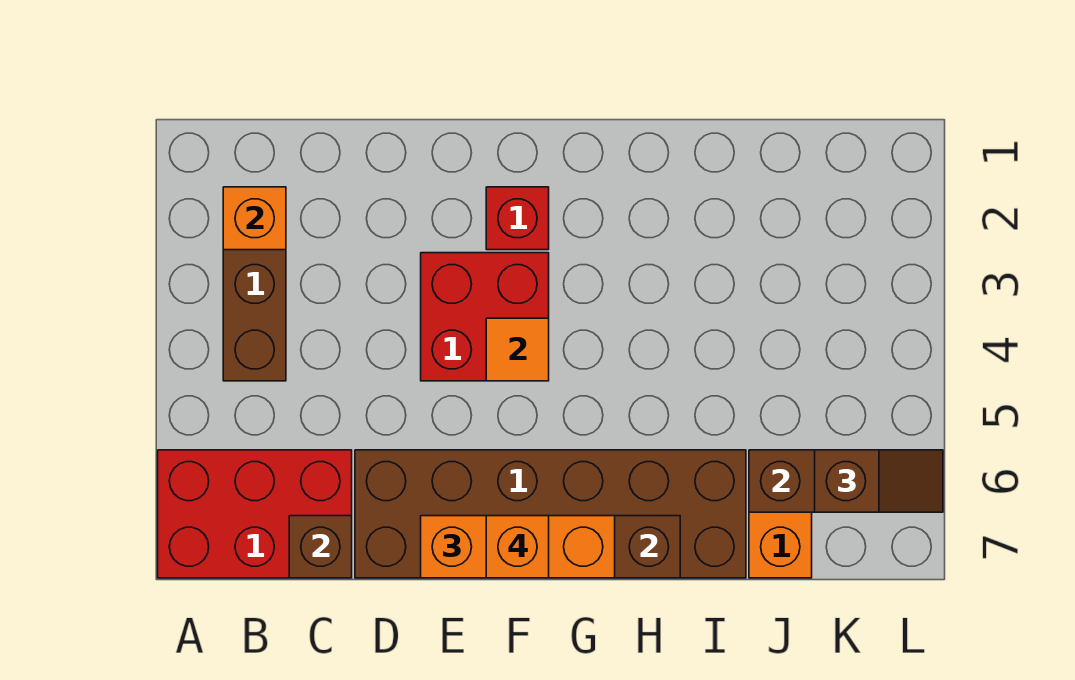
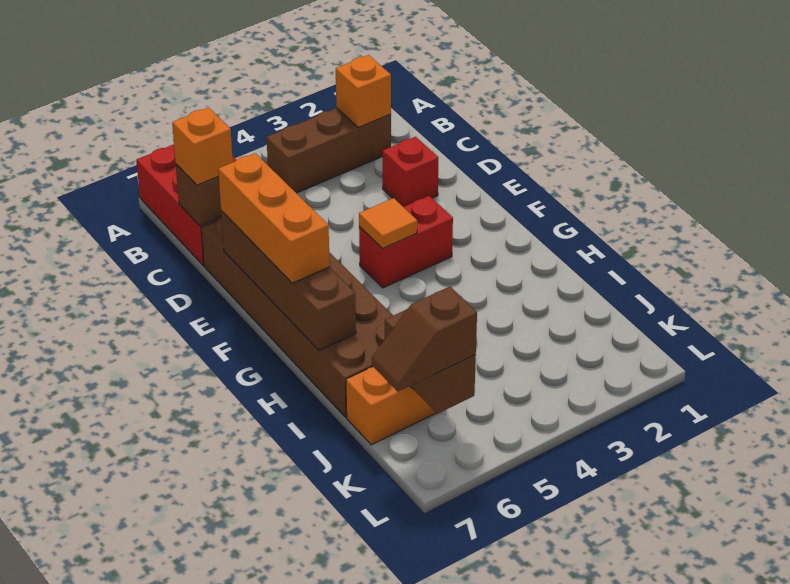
red brick E3:F4 level 1 -> red brick F3:F4 level 1
red brick F2 level 1 -> red brick D2 level 1
orange brick F7 level 4 -> orange brick C7 level 3
brown slope K6:L6 level 3 top K -> brown slope K6:K7 level 3 top 6

